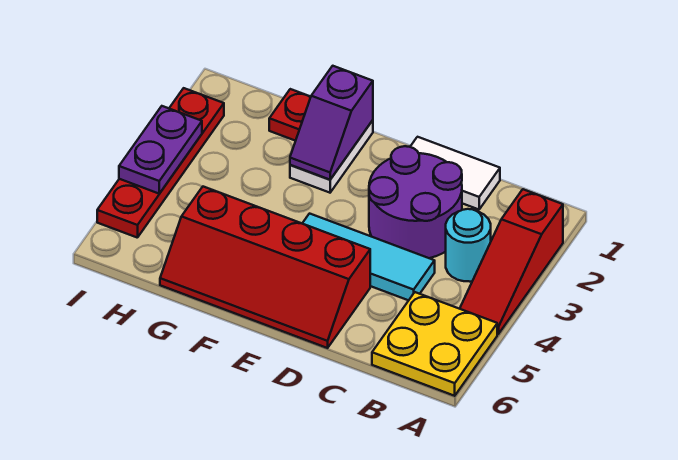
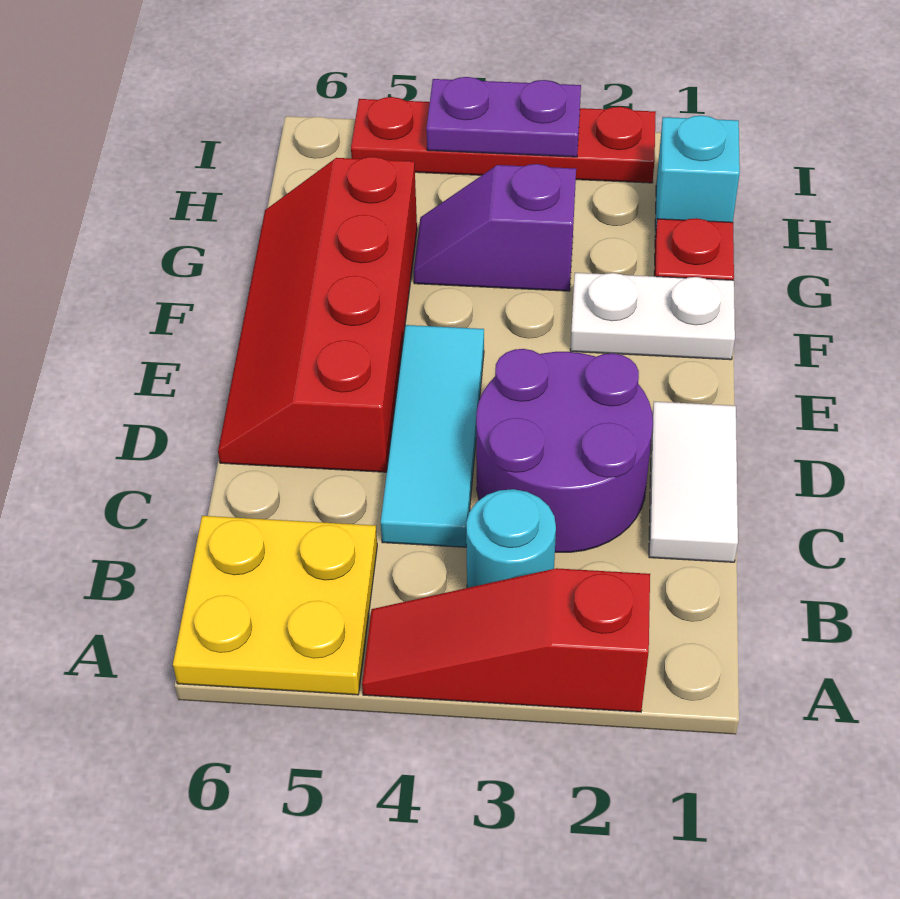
purple slope F1:F2 level 2 top 1 -> purple slope G3:G4 level 1 top 3
none -> cyan brick H1 level 1

